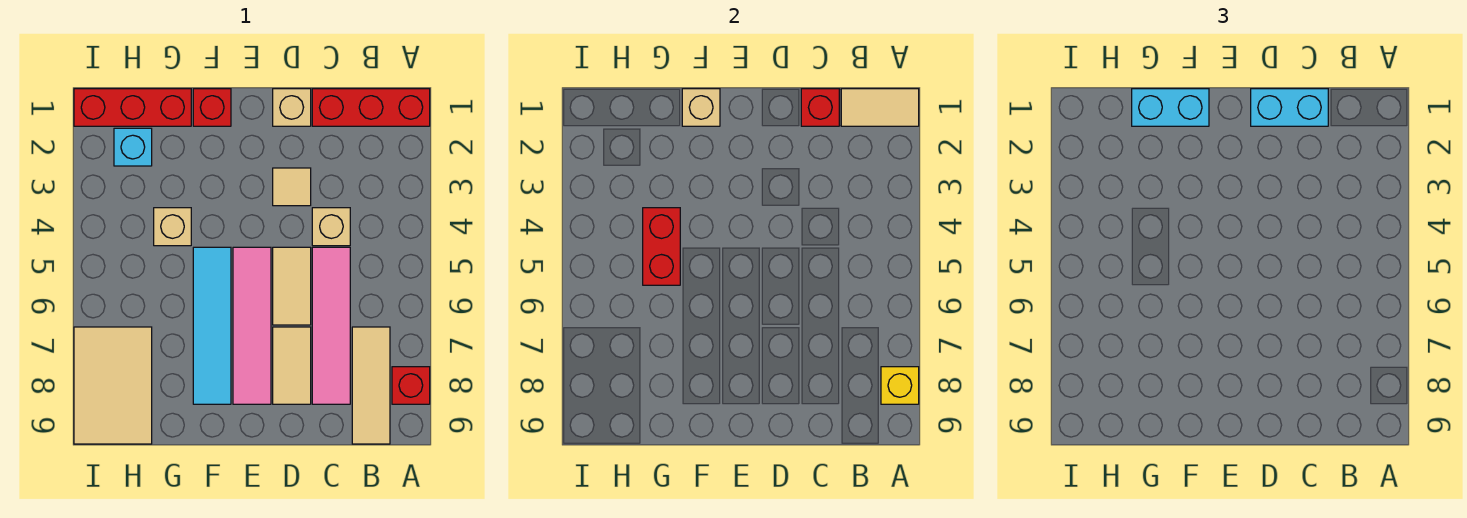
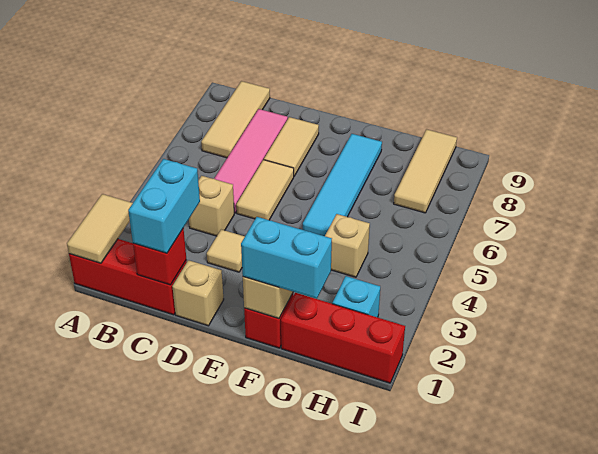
tan tile A1:B1 level 2 -> tan tile A1:A2 level 2
red brick A8 level 1 -> none
yellow brick A8 level 2 -> none
cyan brick C1:D1 level 3 -> cyan brick C1:C2 level 3
pink tile E5:E8 level 1 -> none
red brick G4:G5 level 2 -> none
tan tile H7:I9 level 1 -> tan tile H7:H9 level 1

